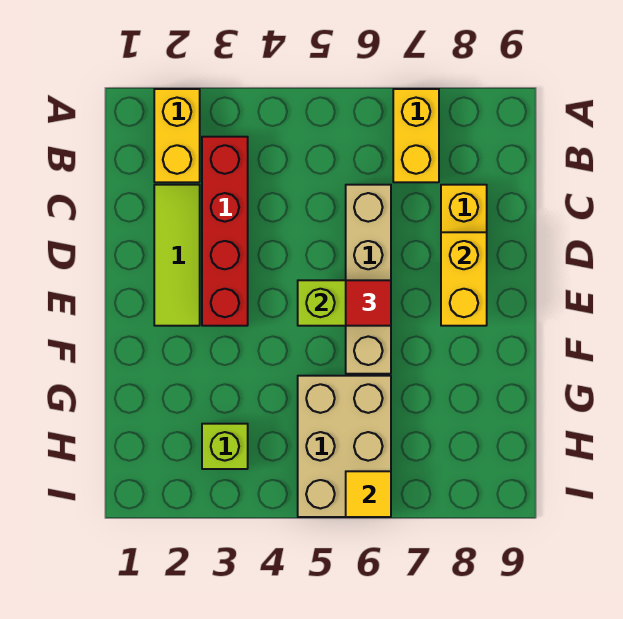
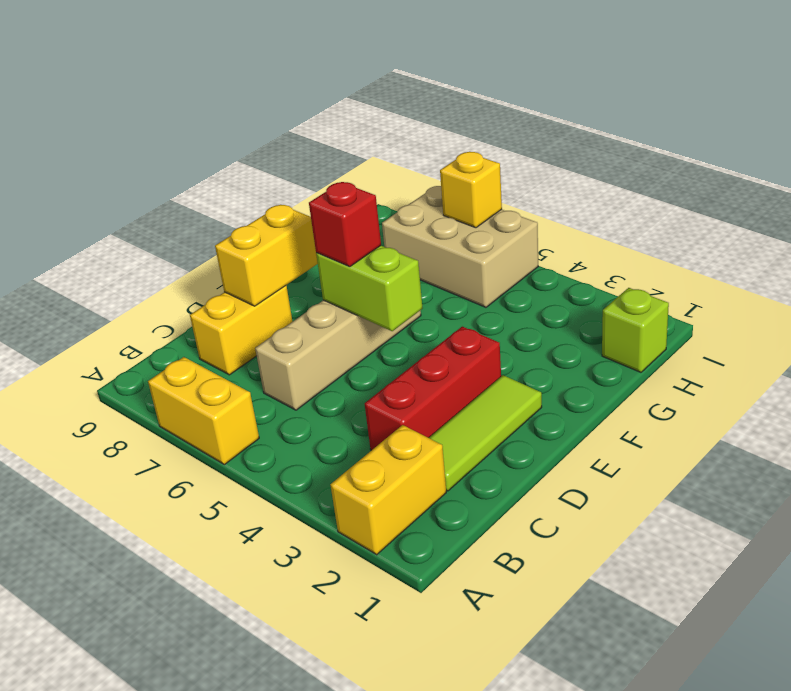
yellow brick A7:B7 level 1 -> yellow brick A6:A7 level 1
red brick B3:E3 level 1 -> red brick C3:E3 level 1
red tile E6 level 3 -> red brick E6 level 3
tan brick G5:I6 level 1 -> tan brick H5:I7 level 1
lime brick H3 level 1 -> lime brick H1 level 1
yellow tile I6 level 2 -> yellow brick I6 level 2

